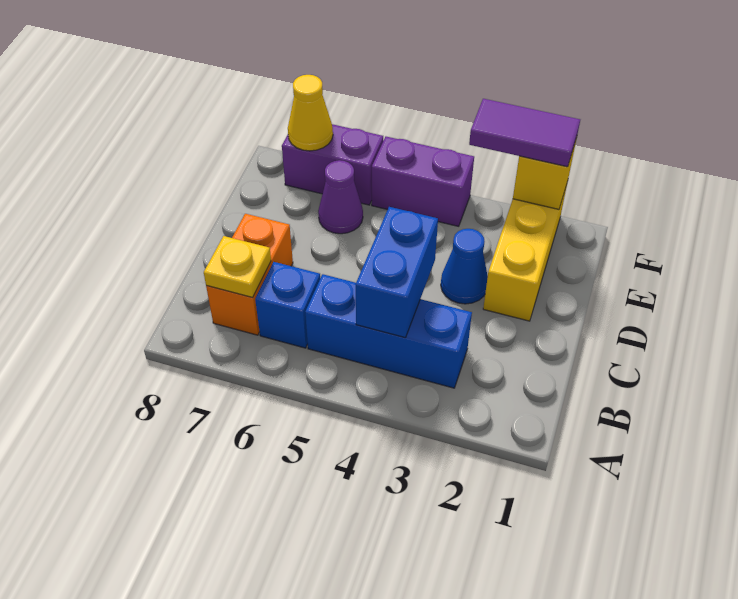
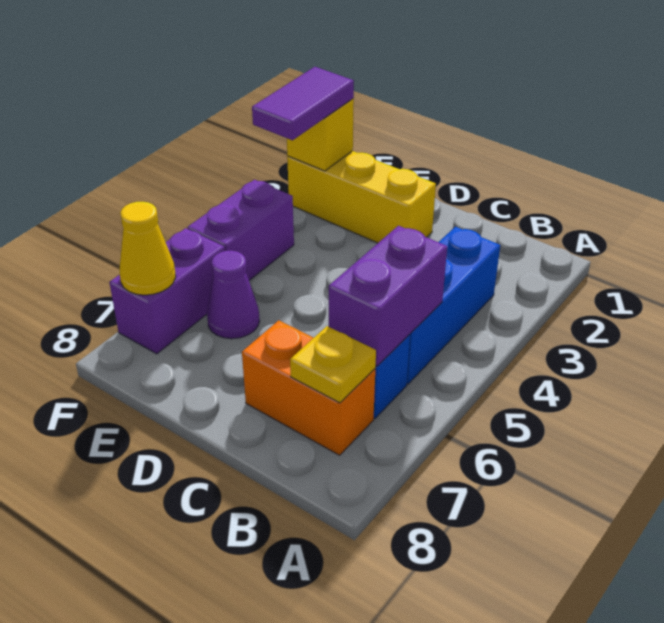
blue brick B4:C4 level 2 -> none
none -> purple brick B5:B6 level 2
blue cone D3 level 1 -> none

